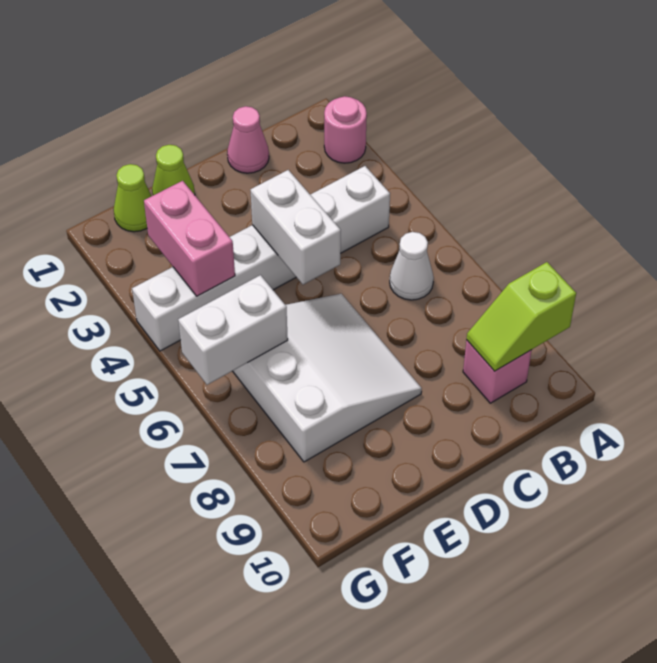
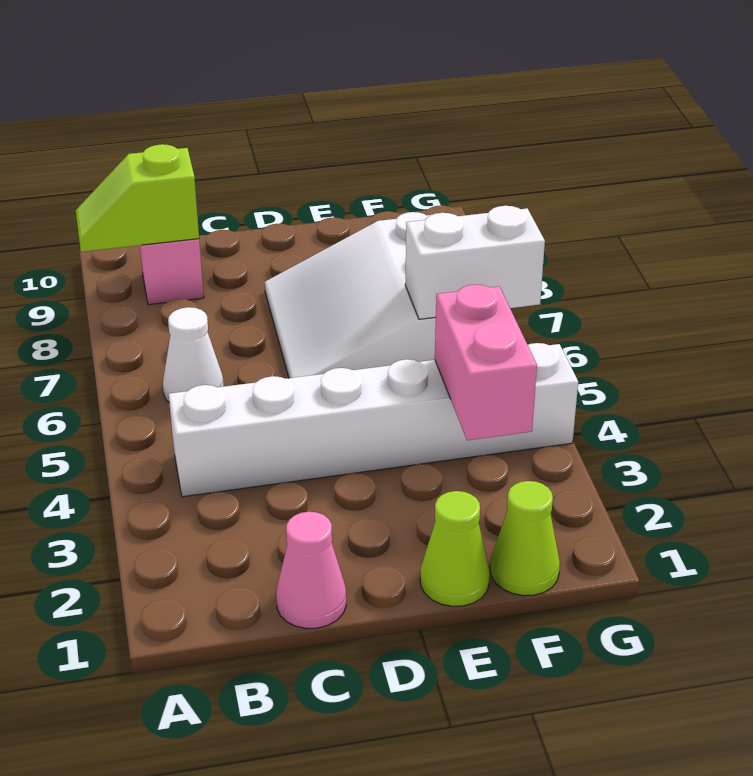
pink round brick A2 level 1 -> none
lime slope A9:B9 level 2 top A -> lime slope A9:B9 level 2 top B
white brick D4:D5 level 2 -> none

